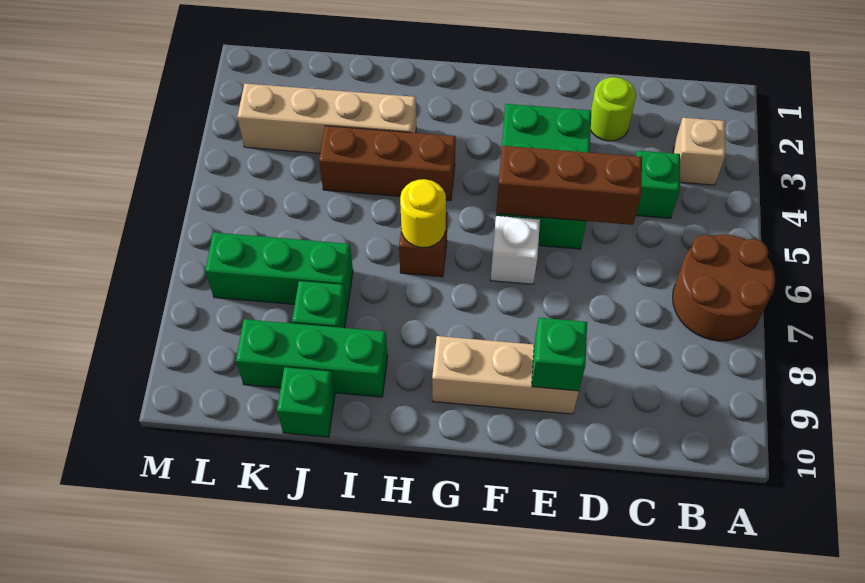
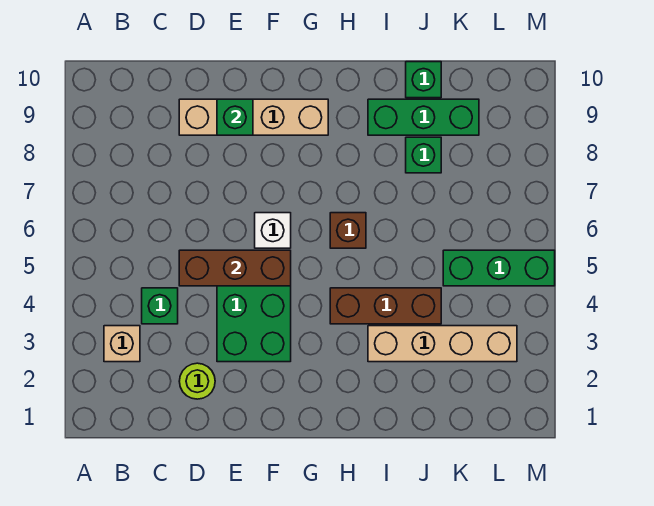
brown round brick A6:B7 level 1 -> none
tan brick E9:G9 level 1 -> tan brick D9:G9 level 1
yellow round brick H6 level 2 -> none
green brick J7:L7 level 1 -> green brick K5:M5 level 1

